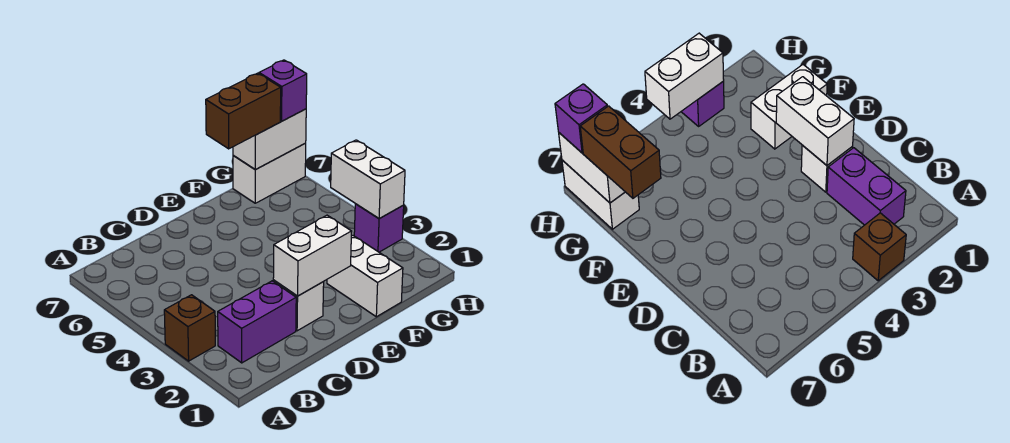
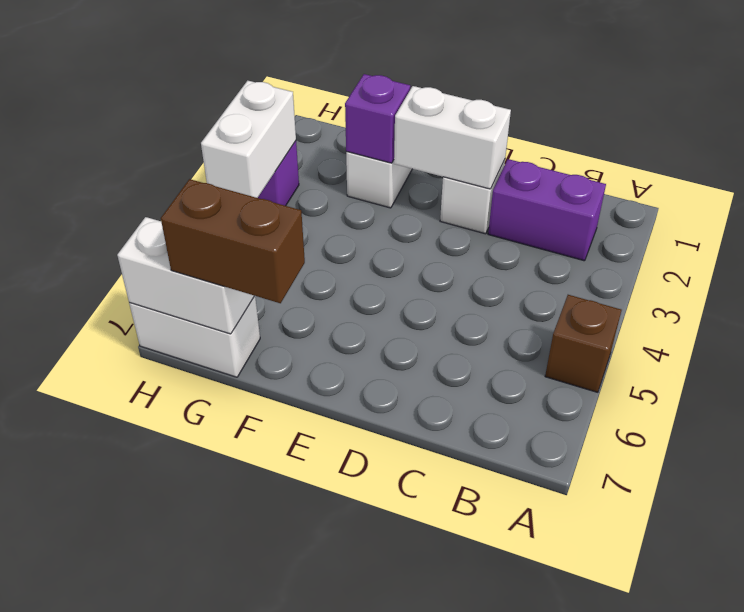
brown brick A3 level 1 -> brown brick A5 level 1
purple brick H7 level 3 -> purple brick F2 level 2

